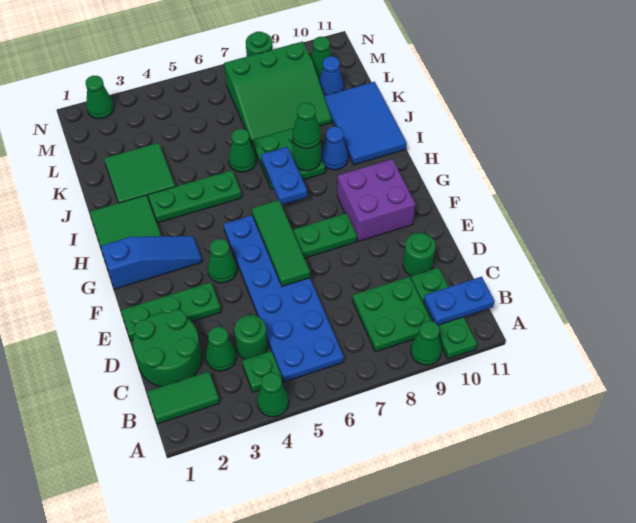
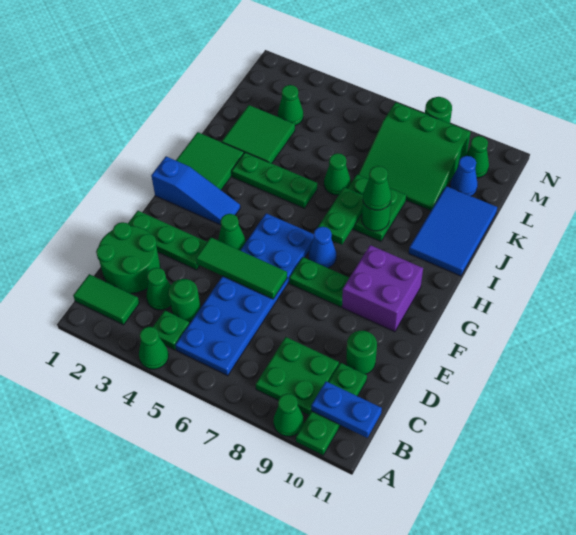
green tile E6:G6 level 2 -> green tile E4:E6 level 2
blue plate H7:I7 level 2 -> green plate H7:I7 level 2
blue cone I9 level 1 -> blue cone G7 level 1
green cone N2 level 1 -> green cone L3 level 1

